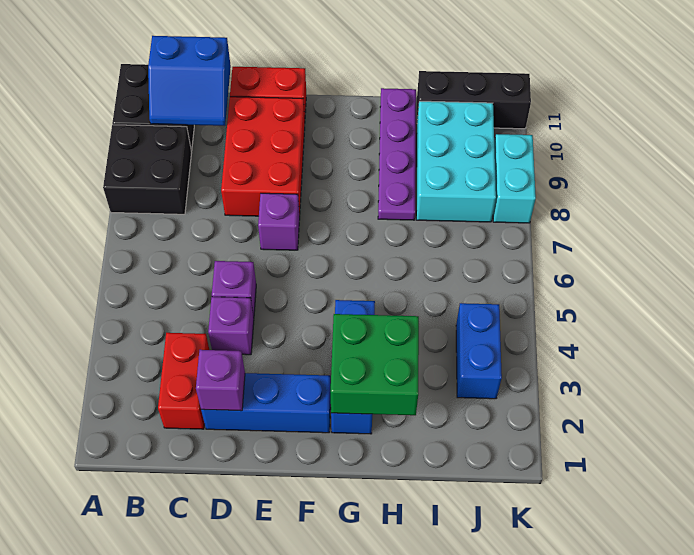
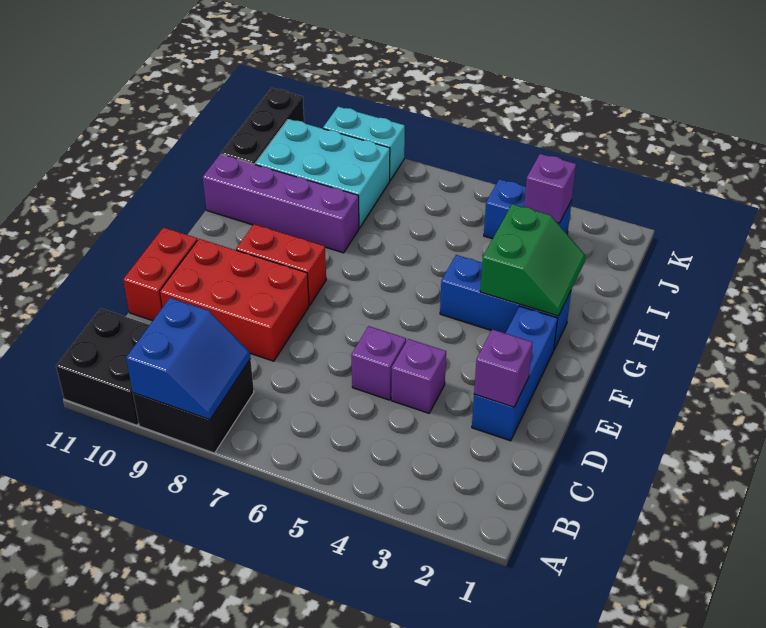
blue slope B10:C11 level 2 top 11 -> blue slope A8:B9 level 2 top 9
red brick C2:C3 level 1 -> red brick F8:F9 level 1
purple brick E7 level 1 -> purple brick J3 level 2
green brick G2:H3 level 2 -> green slope G2:H3 level 2 top 3
purple plate H8:H11 level 1 -> purple brick H8:H11 level 1

